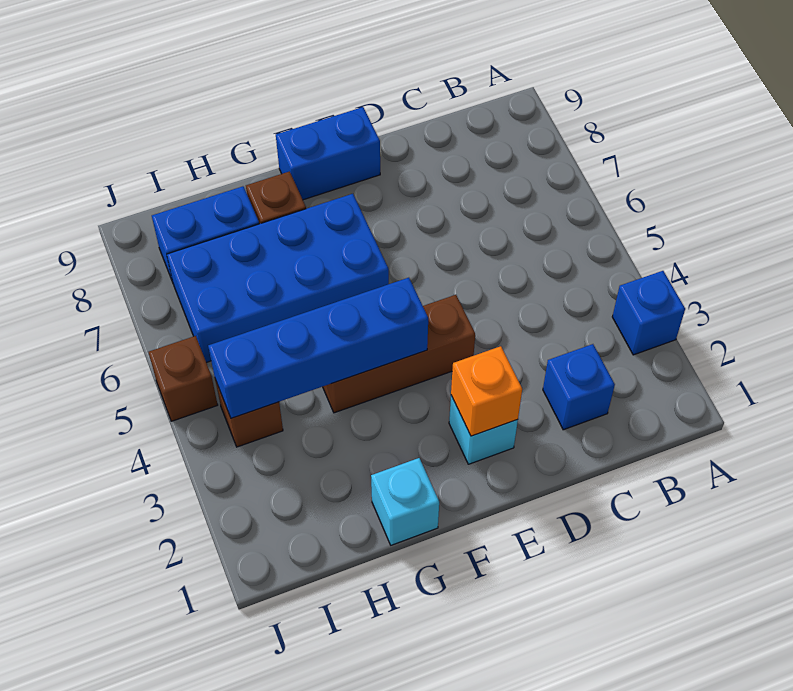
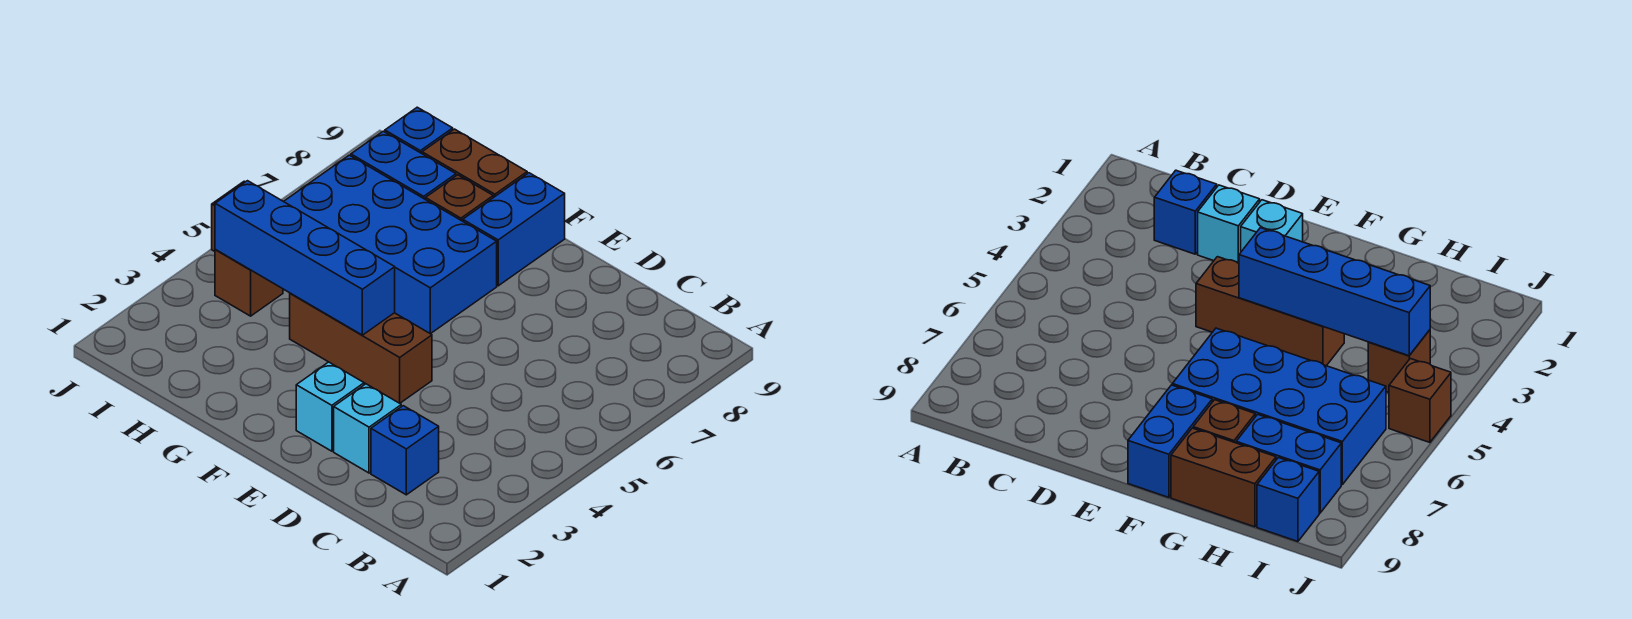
blue brick A3 level 1 -> blue brick I9 level 1
orange brick E2 level 2 -> none
blue brick E9:F9 level 1 -> blue brick F8:F9 level 1
cyan brick G1 level 1 -> cyan brick D2 level 1
none -> brown brick G9:H9 level 1

